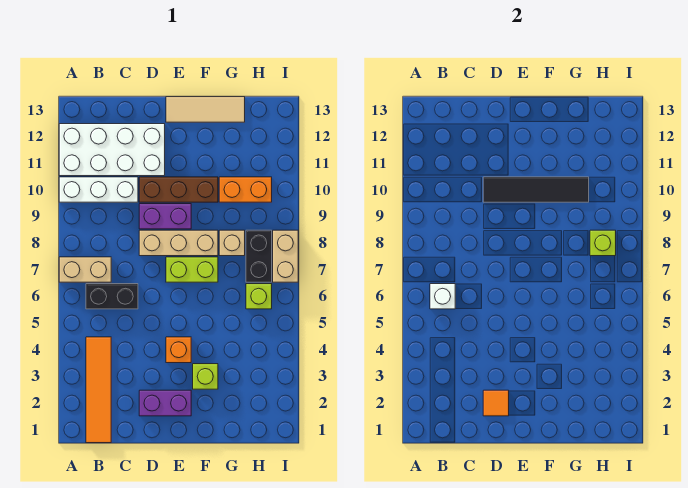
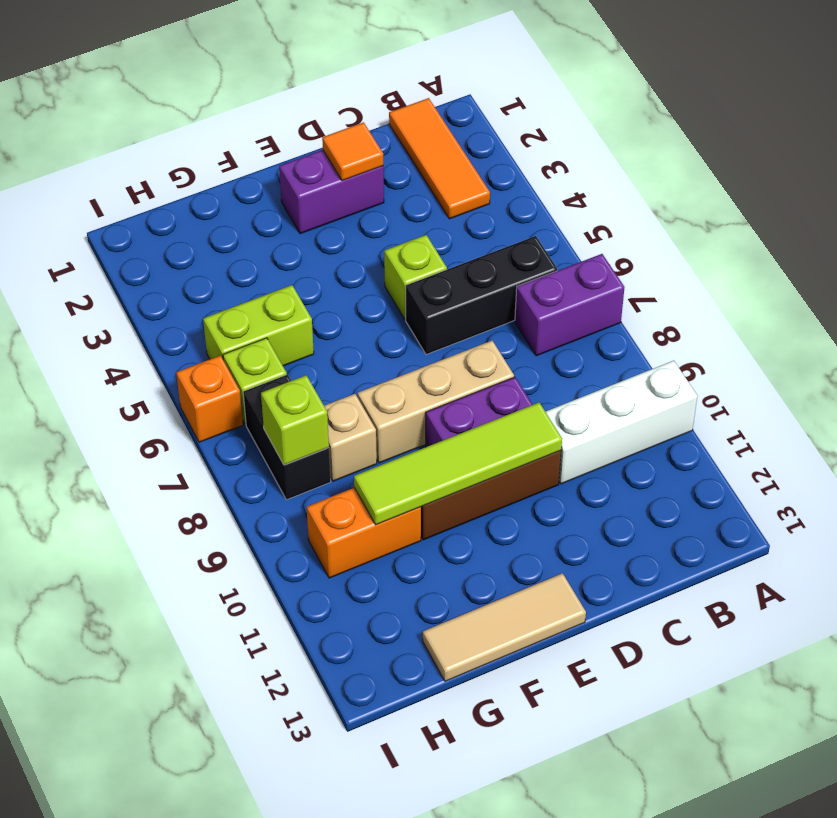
tan brick A7:B7 level 1 -> purple brick A7:B7 level 1
white brick A11:D12 level 1 -> none
orange tile B1:B4 level 1 -> orange tile B1:B3 level 1
black brick B6:C6 level 1 -> black brick B6:D6 level 1
white brick B6 level 2 -> none
black tile D10:G10 level 2 -> lime tile D10:G10 level 2
orange brick E4 level 1 -> orange brick I6 level 1
lime brick E7:F7 level 1 -> lime brick G5:H5 level 1
lime brick F3 level 1 -> lime brick D5 level 1
tan brick I7:I8 level 1 -> none

